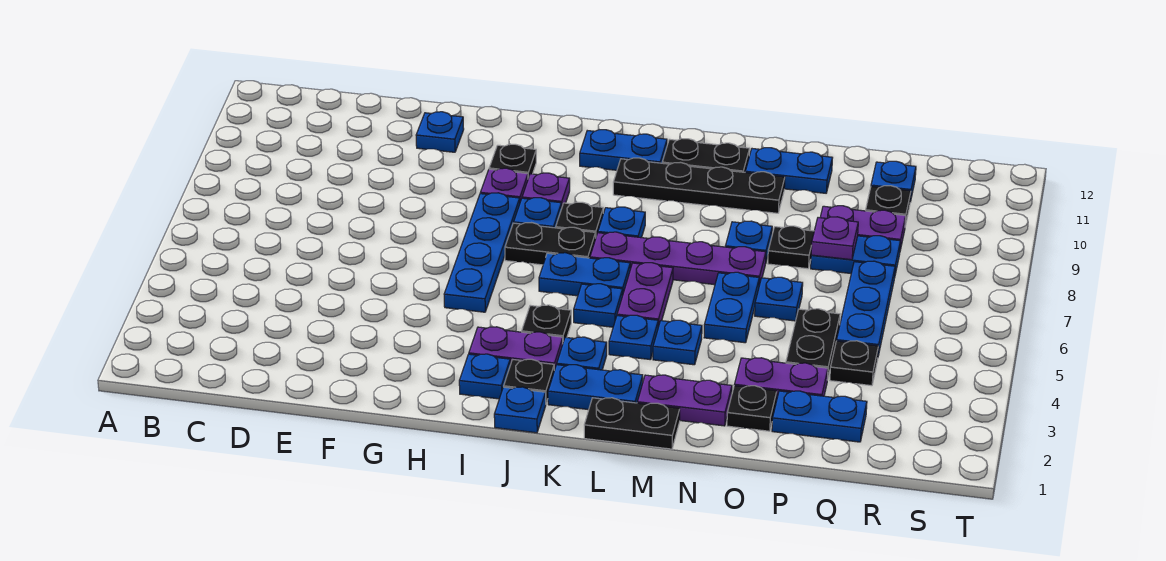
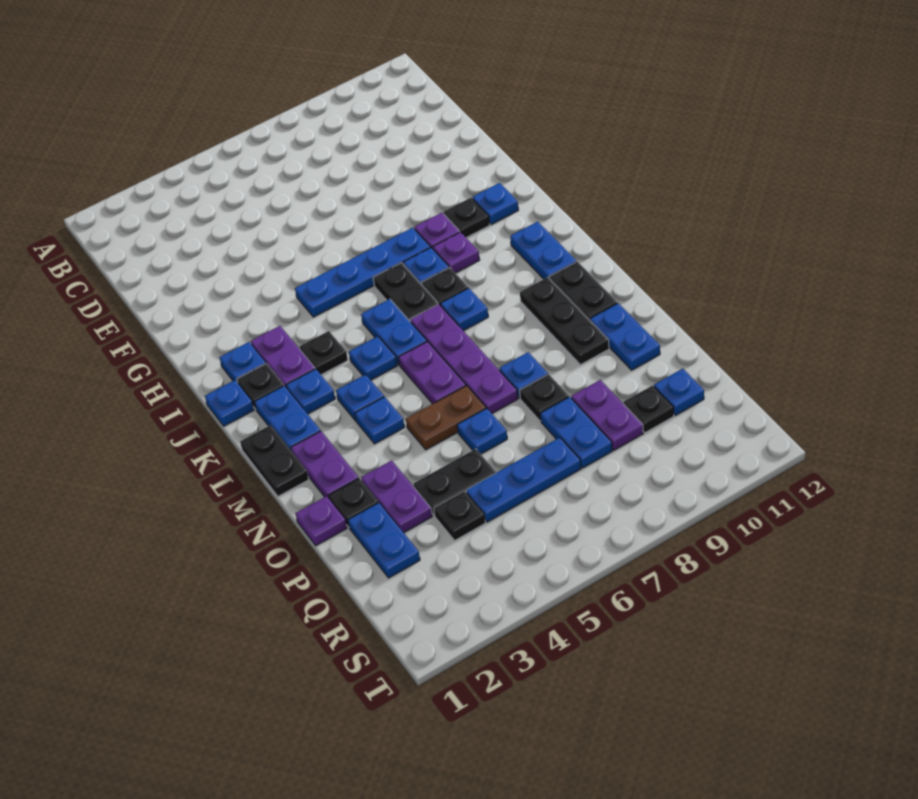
blue plate F11 level 1 -> blue plate H11 level 1
black plate K10:N10 level 1 -> black plate L10:N10 level 1
purple plate L5:L6 level 1 -> purple plate L6:M6 level 1
blue plate N5:N6 level 1 -> brown plate N5:N6 level 1
purple plate P8 level 2 -> purple plate O1 level 1

